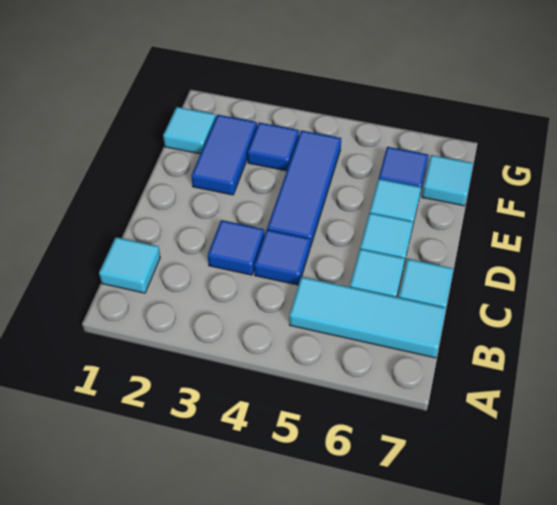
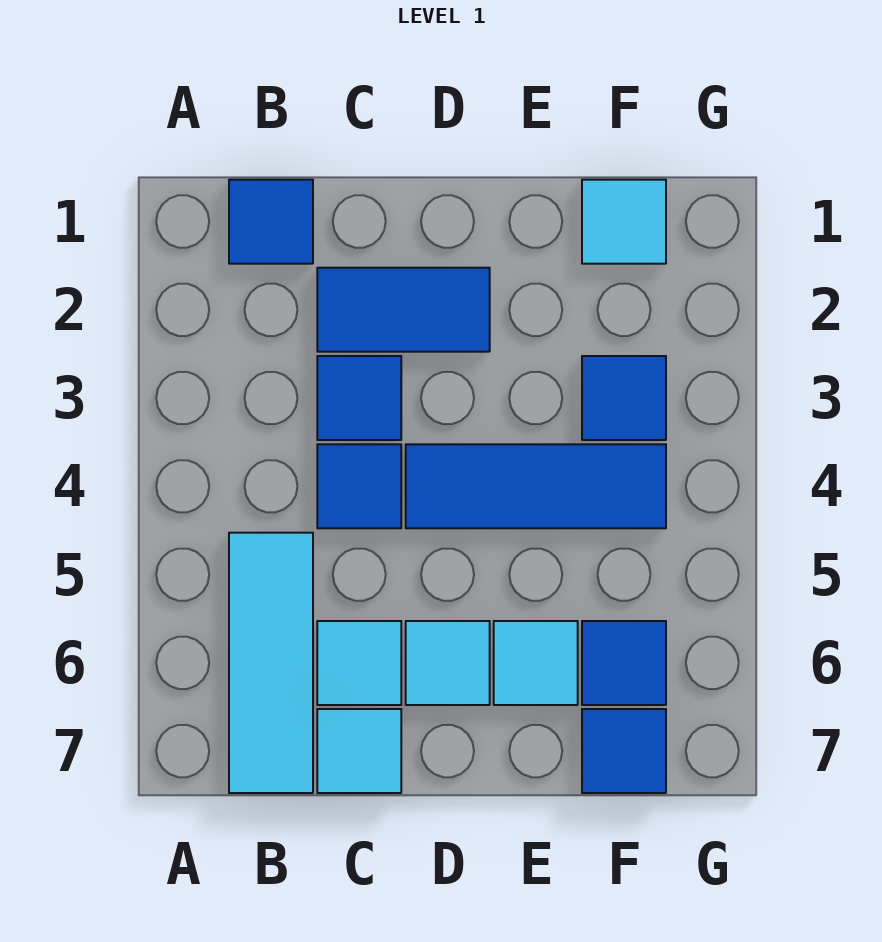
cyan tile B1 level 1 -> blue tile B1 level 1
blue tile E2:F2 level 1 -> blue tile C2:D2 level 1
cyan tile F7 level 1 -> blue tile F7 level 1

